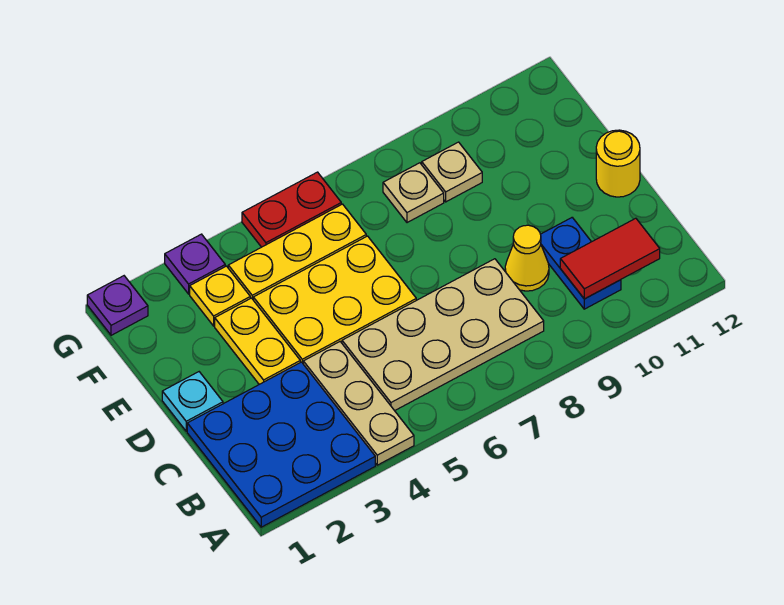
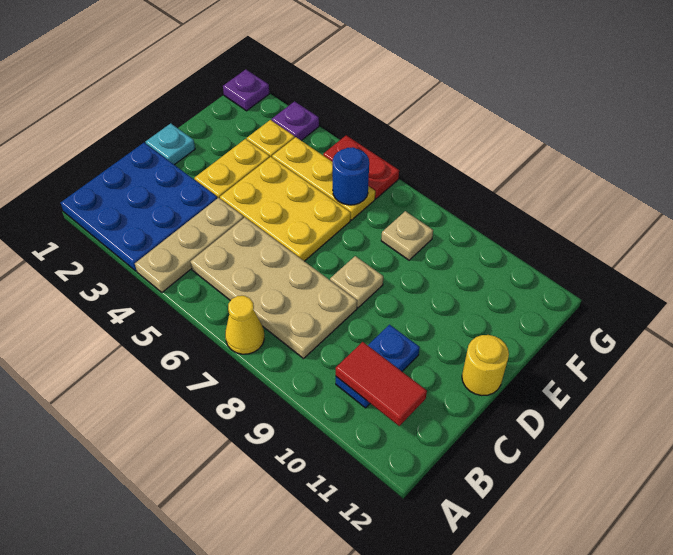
yellow cone C9 level 1 -> yellow cone A7 level 1
none -> blue round brick F6 level 2
tan plate F9 level 1 -> tan plate D8 level 1

